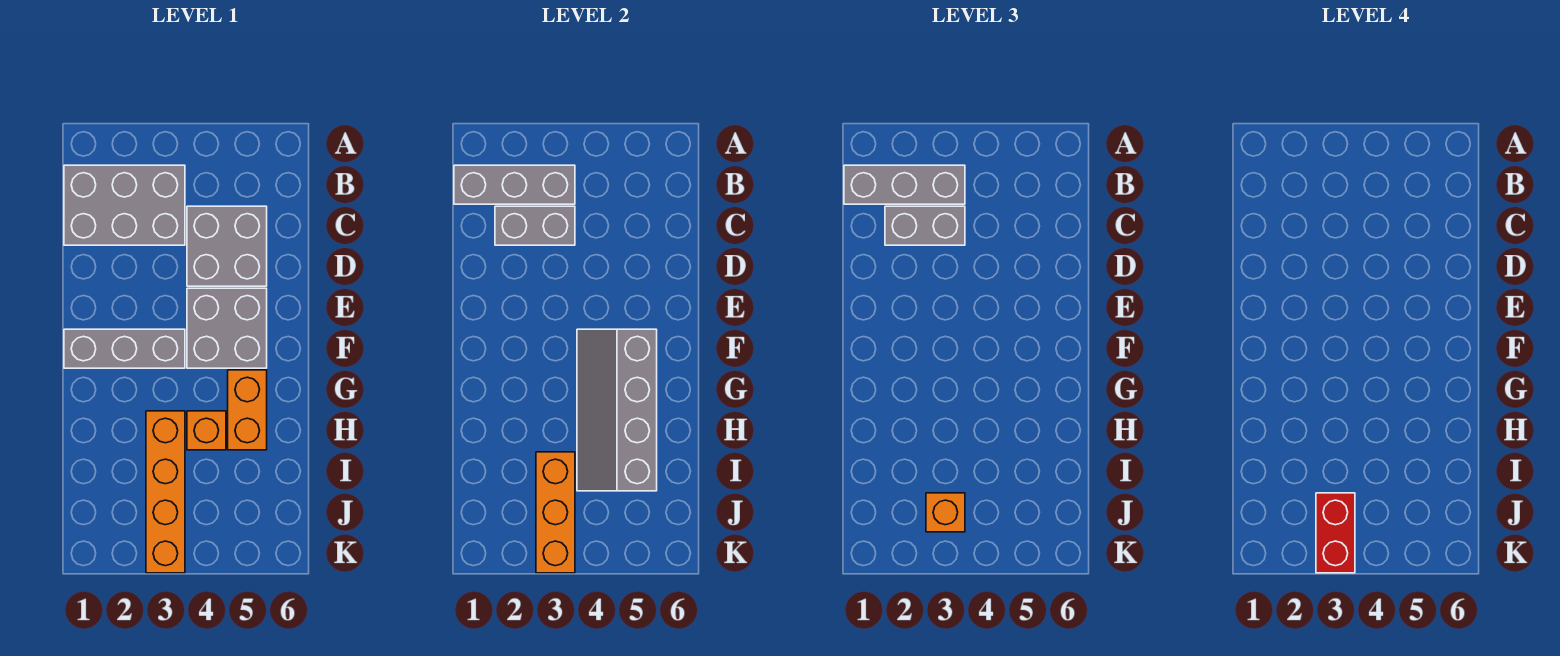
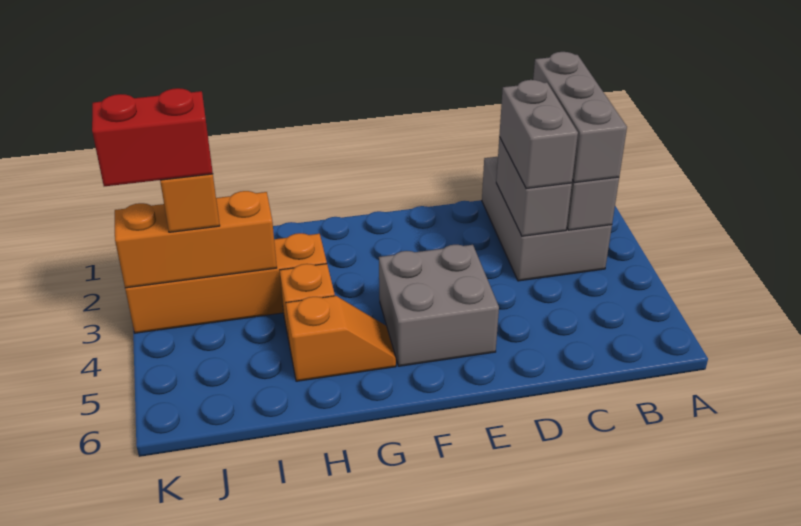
grey brick C4:D5 level 1 -> none
grey brick F1:F3 level 1 -> none
grey slope F4:I5 level 2 top 5 -> none
orange brick G5:H5 level 1 -> orange slope G5:H5 level 1 top H

